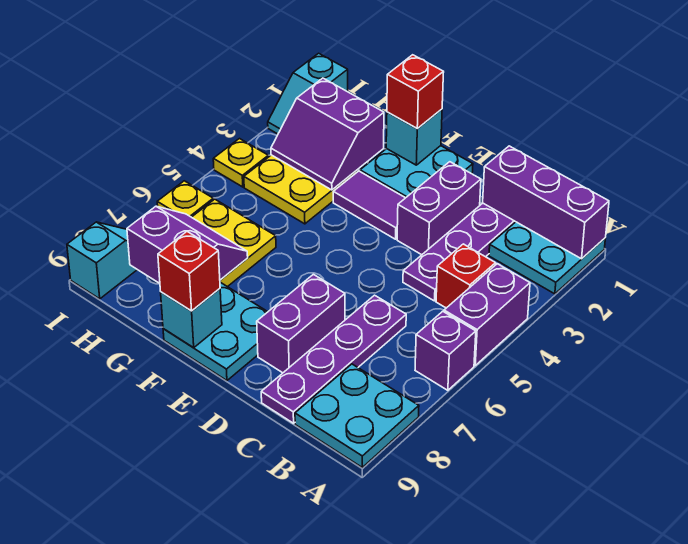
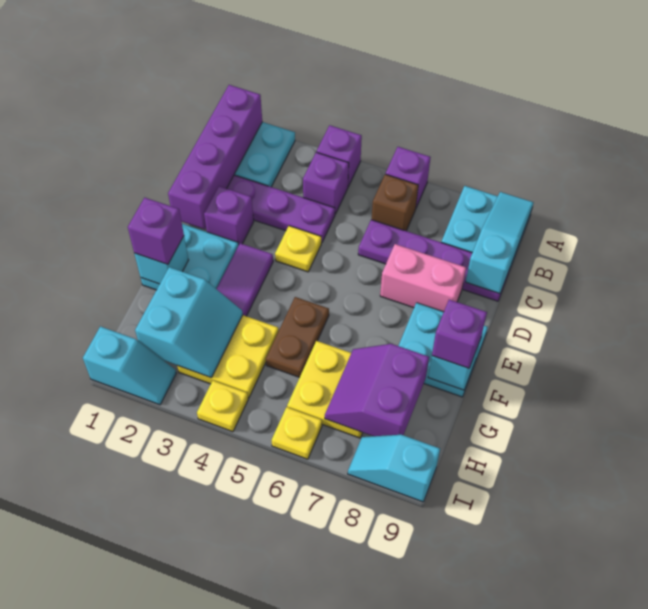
purple brick A1:C1 level 2 -> purple brick A1:D1 level 2
purple brick A4:A5 level 1 -> purple brick A4 level 1
none -> cyan slope A9:C9 level 2 top C
red brick B4 level 1 -> purple brick B4 level 1
none -> brown brick B6 level 1
purple brick D2:D3 level 1 -> purple brick D2 level 1
none -> yellow plate D4 level 1
purple brick D7:D8 level 1 -> pink brick D7:D8 level 1
red brick F1 level 3 -> purple brick F1 level 3
none -> brown plate F5:G5 level 1
red brick F9 level 3 -> purple brick F9 level 3
purple slope G2:H3 level 2 top 2 -> cyan slope G2:H3 level 2 top 2

